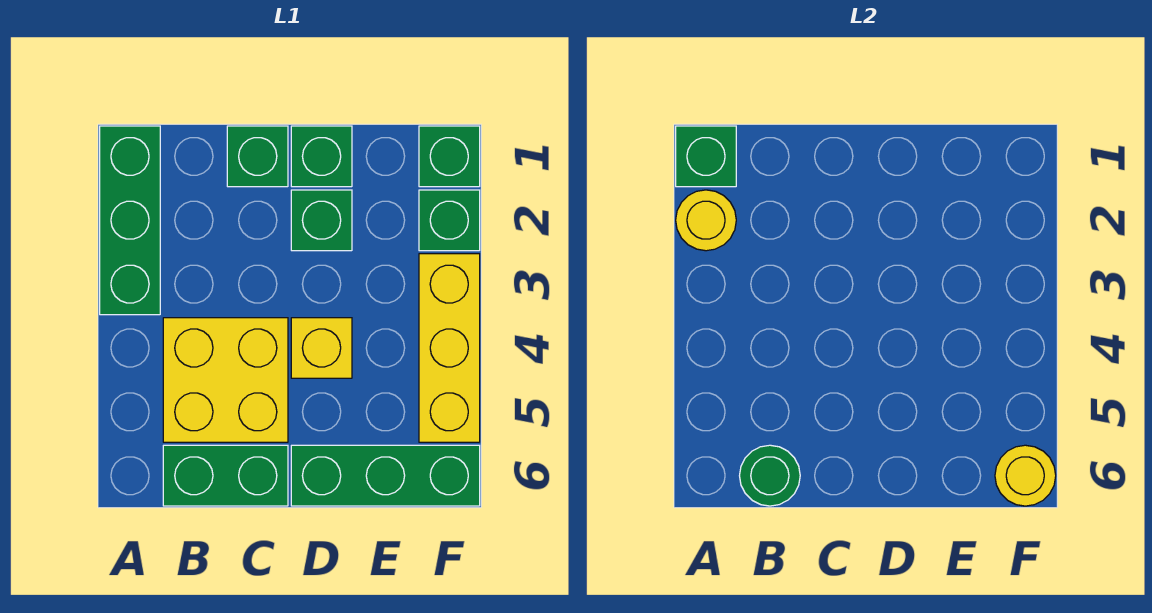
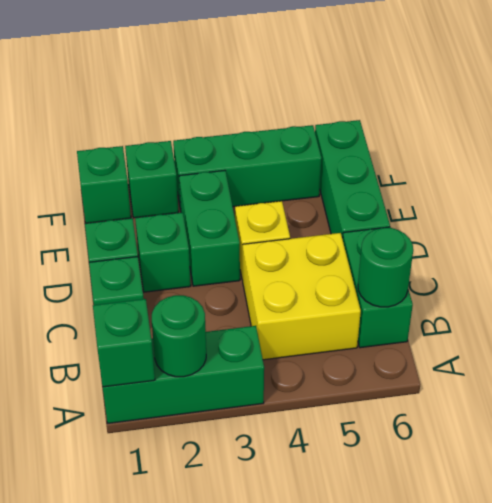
yellow round brick A2 level 2 -> green round brick A2 level 2
none -> green brick D3:E3 level 1
yellow brick F3:F5 level 1 -> green brick F3:F5 level 1
yellow round brick F6 level 2 -> none

